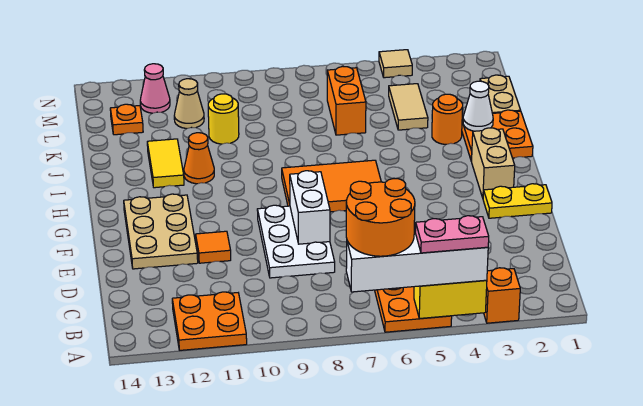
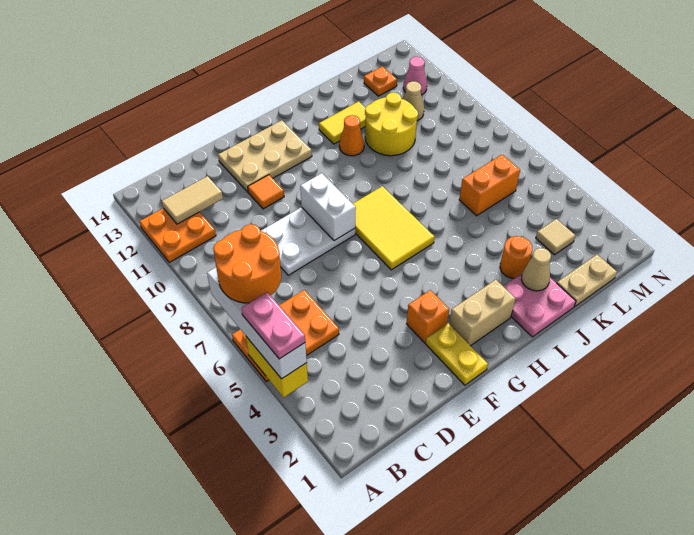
orange brick A3 level 1 -> orange brick F3 level 1
white brick E8:F8 level 2 -> white brick F8:F9 level 2
orange tile G6:H8 level 1 -> yellow tile G6:H8 level 1
orange plate I1:J2 level 1 -> pink plate I1:J2 level 1
white cone J2 level 2 -> tan cone J2 level 2
tan tile K4:L4 level 1 -> tan tile B12:C12 level 2
yellow round brick K10 level 1 -> yellow round brick J10:K11 level 1
tan tile N4 level 1 -> tan tile L3 level 1

